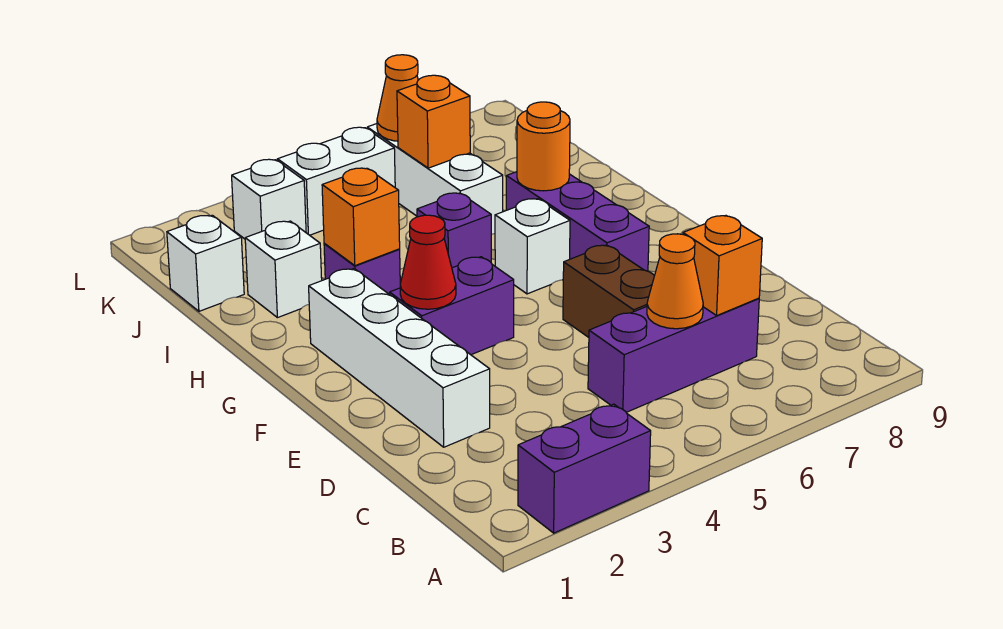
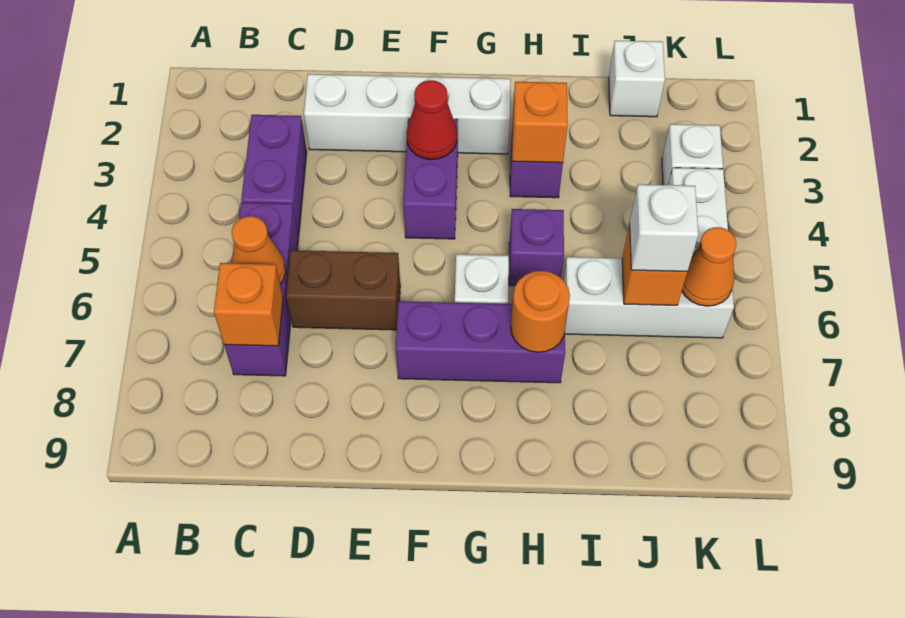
purple brick A2:A3 level 1 -> purple brick C3:C4 level 1
white brick I2 level 1 -> white brick J6 level 3

